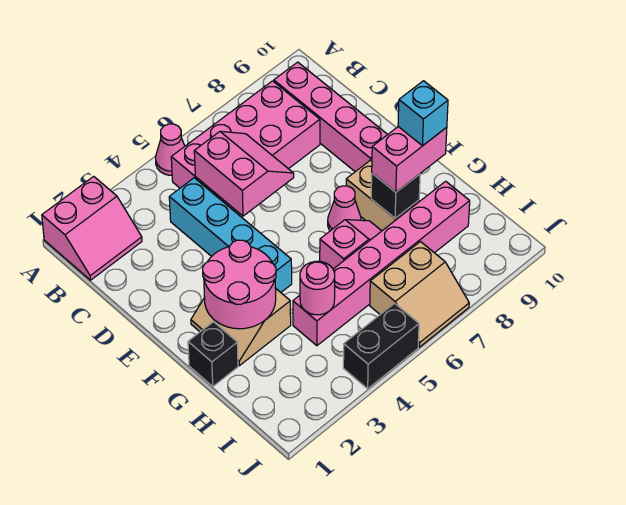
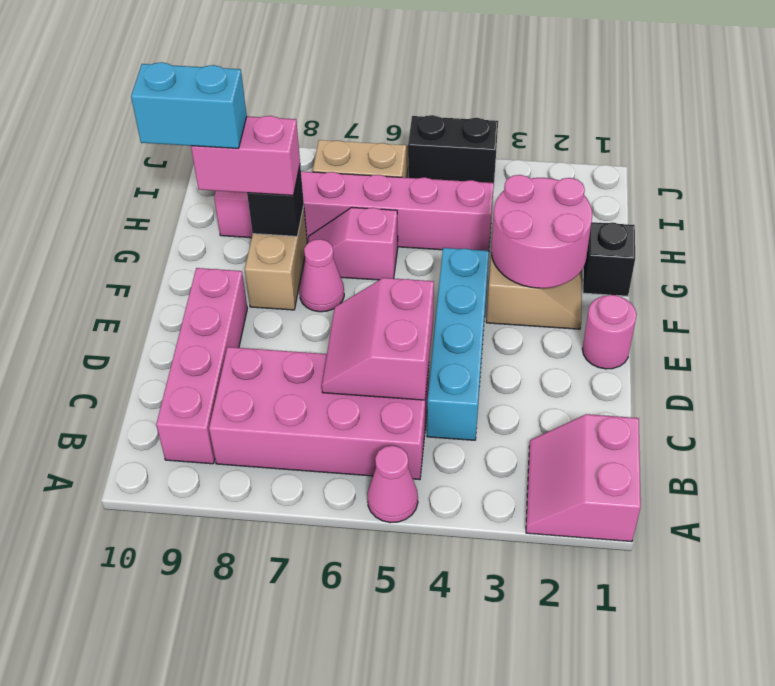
pink slope A1:B2 level 1 top A -> pink slope A1:B2 level 1 top 1
cyan brick G9 level 4 -> cyan brick G9:G10 level 4
pink round brick H4 level 2 -> pink round brick E1 level 1

